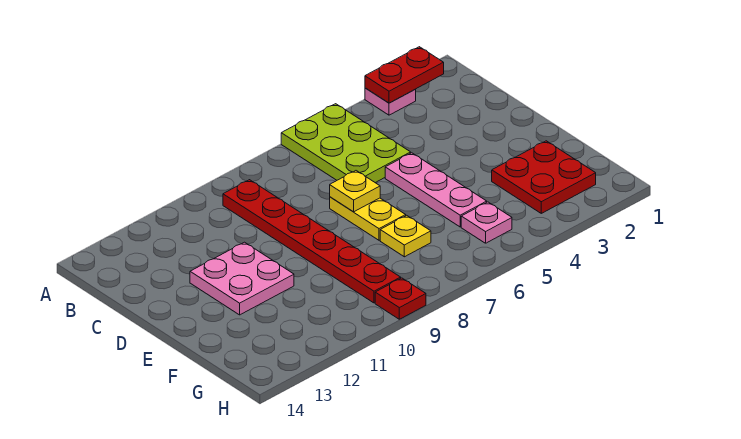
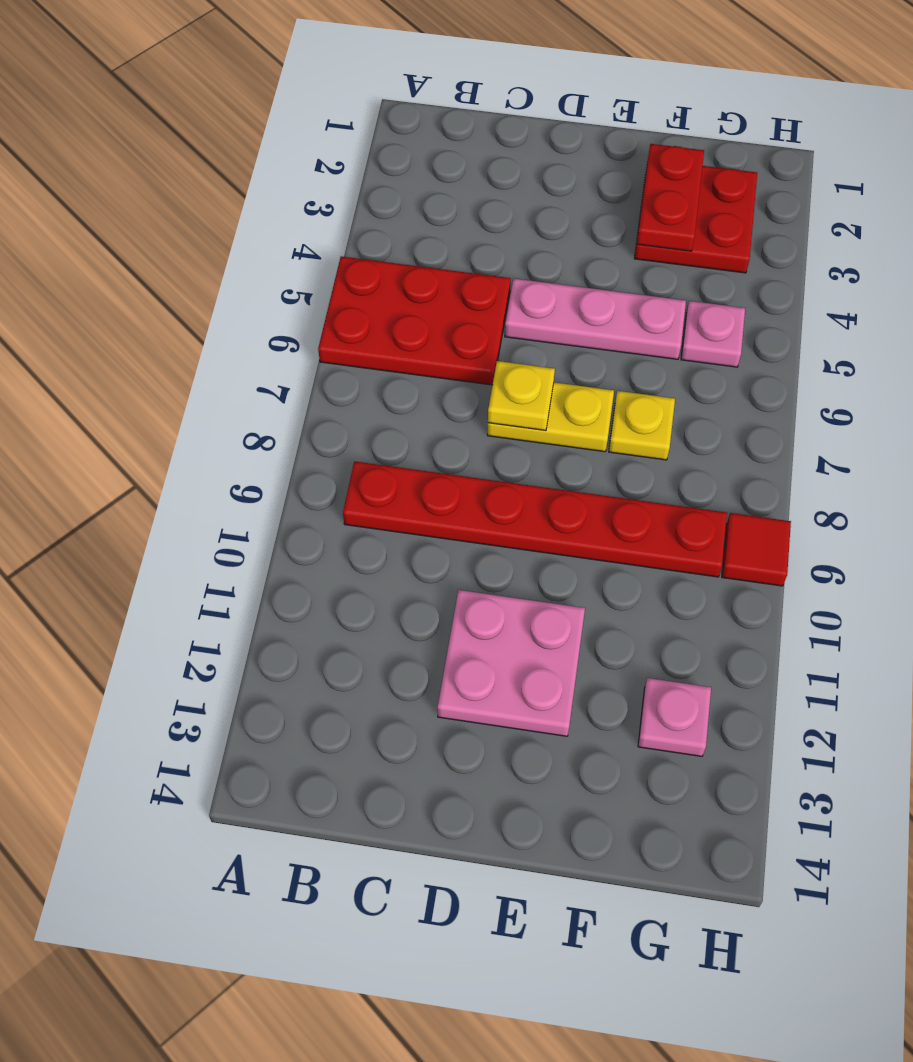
red plate A2:A3 level 2 -> red plate F2:F3 level 2
pink plate A3 level 1 -> pink plate G12 level 1
lime plate A5:C6 level 1 -> red plate A5:C6 level 1
red plate H9 level 1 -> red tile H9 level 1

